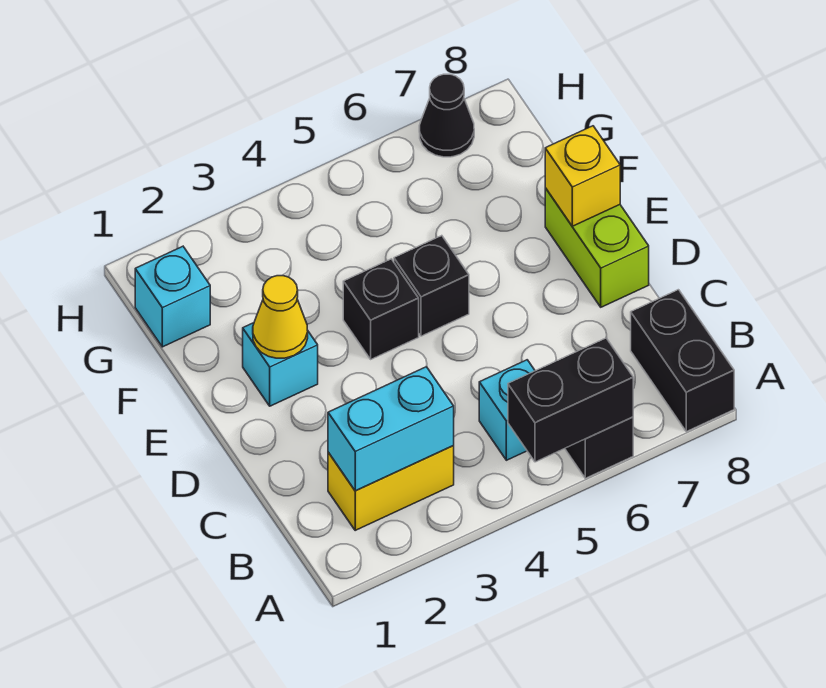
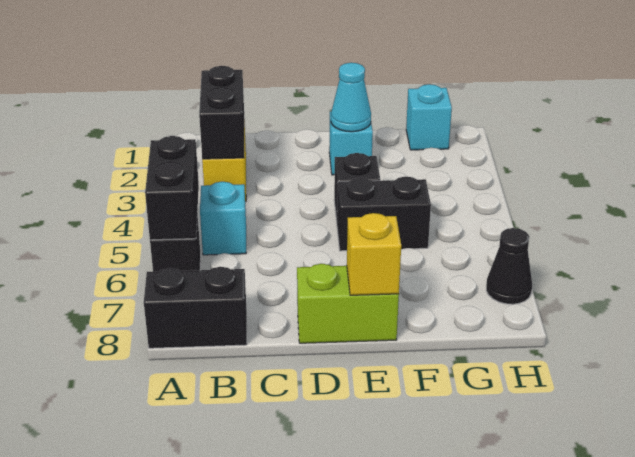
cyan brick B2:B3 level 2 -> black brick B2:B3 level 2
yellow cone E2 level 2 -> cyan cone E2 level 2
black brick E5 level 1 -> black brick E5:F5 level 1

